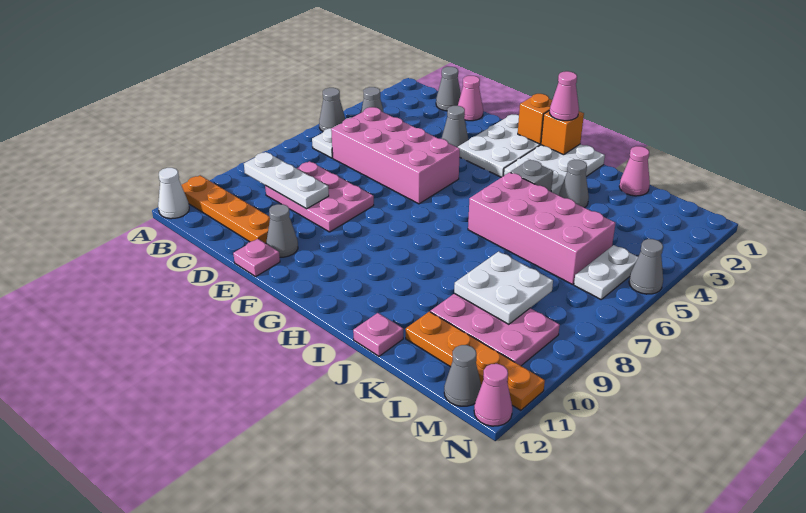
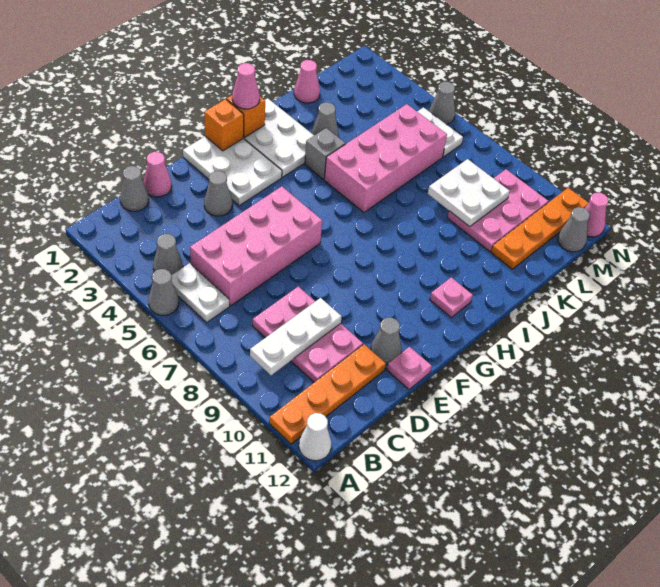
pink plate C8:E9 level 1 -> pink plate C8:D10 level 1
pink plate J12 level 1 -> pink plate H11 level 1

